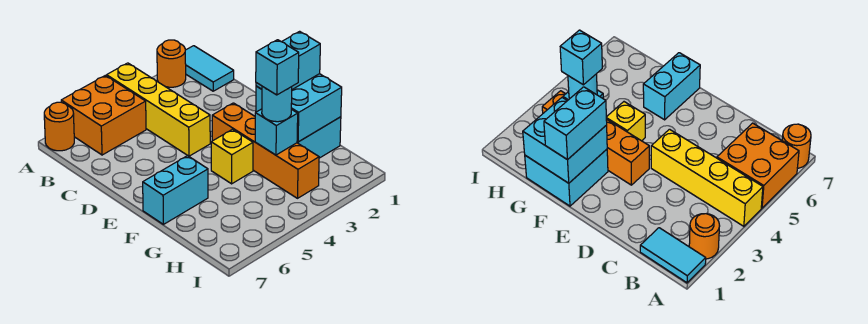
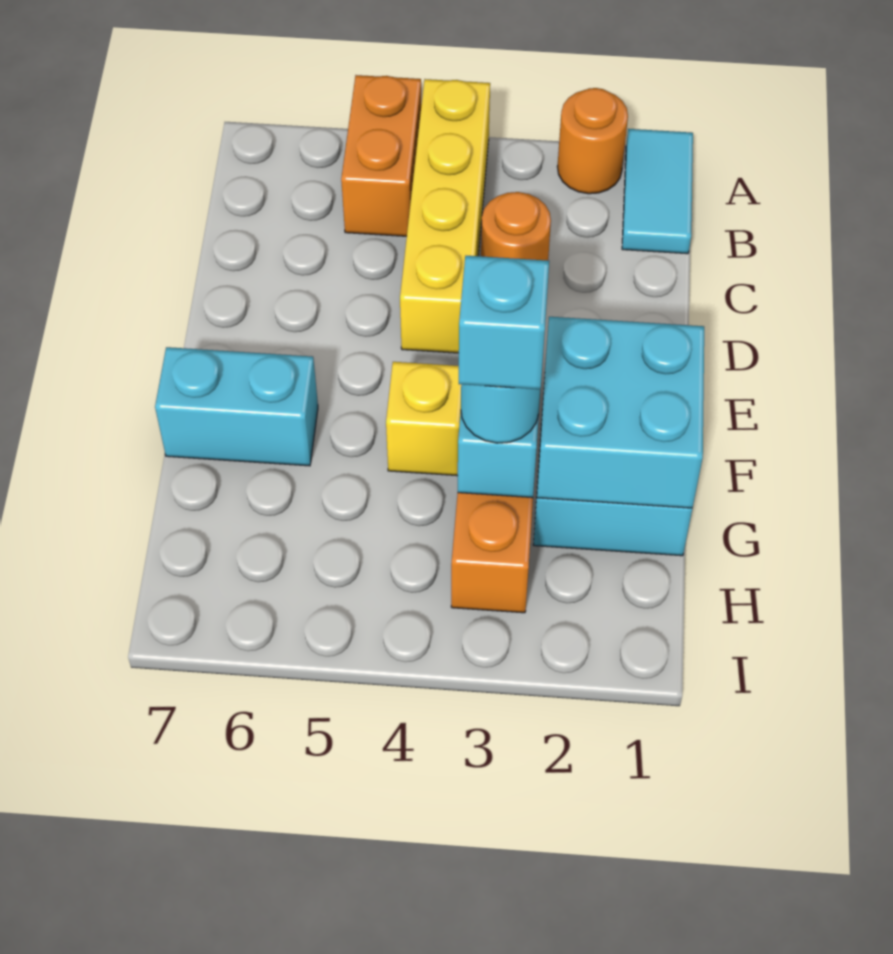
orange brick A5:B6 level 1 -> orange brick A5:B5 level 1
orange round brick A7 level 1 -> orange round brick C3 level 1
cyan brick F1:F2 level 3 -> none

